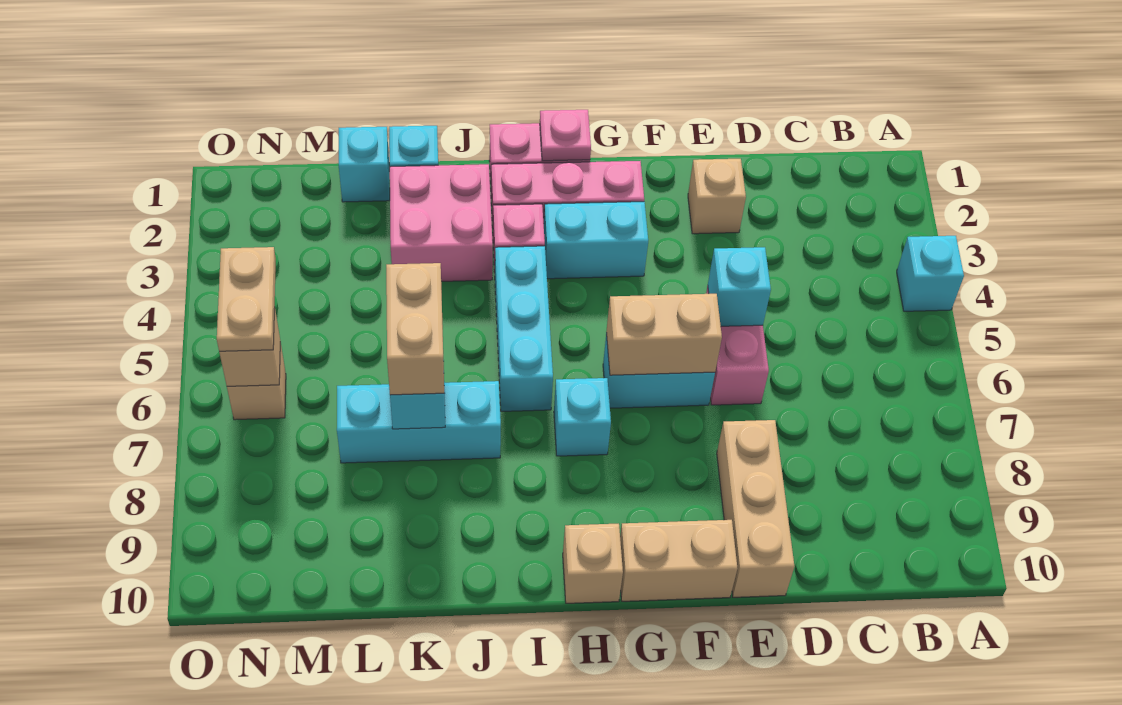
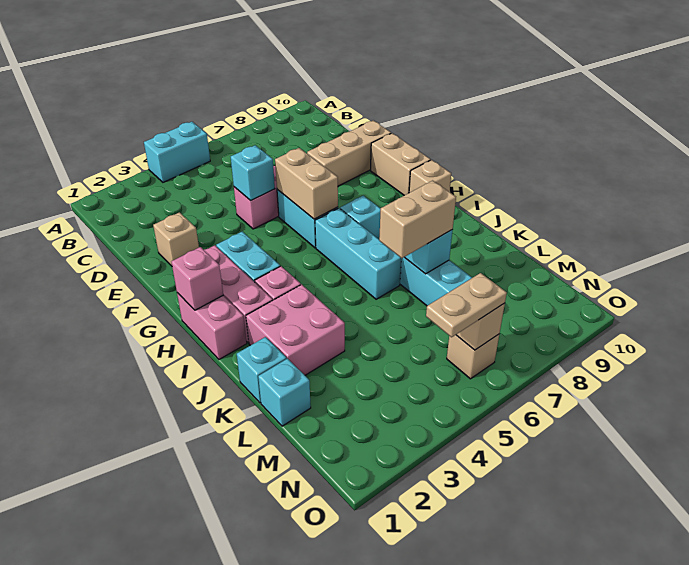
cyan brick A4 level 1 -> cyan brick A4:A5 level 1
pink plate H1 level 2 -> pink brick H1 level 2
cyan brick I4:I6 level 1 -> cyan brick H6:J6 level 1

